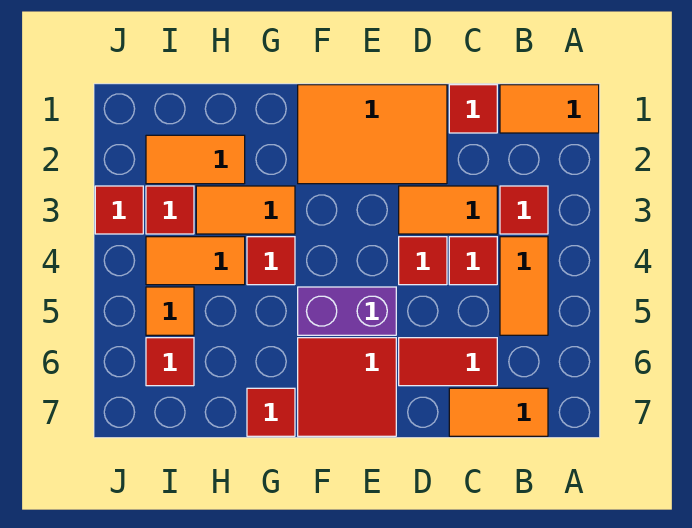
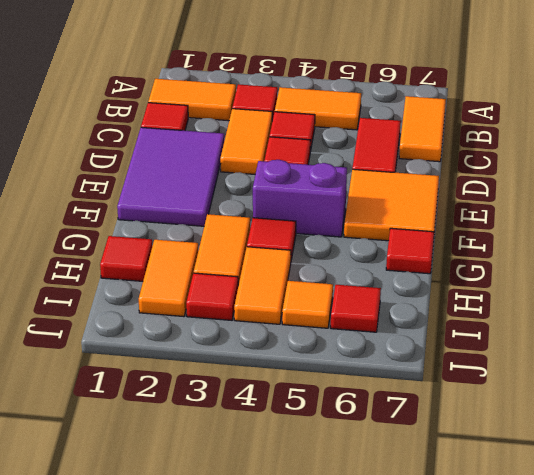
orange tile A1:B1 level 1 -> orange tile B1:B2 level 1
orange tile D1:F2 level 1 -> purple tile D1:F2 level 1
purple brick E5:F5 level 1 -> purple brick F4:F5 level 1
red tile E6:F7 level 1 -> orange tile E6:F7 level 1
red tile J3 level 1 -> red tile H1 level 1

